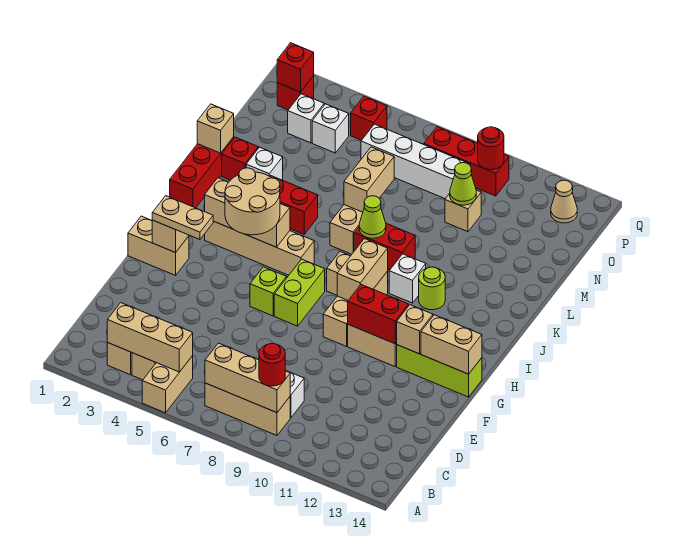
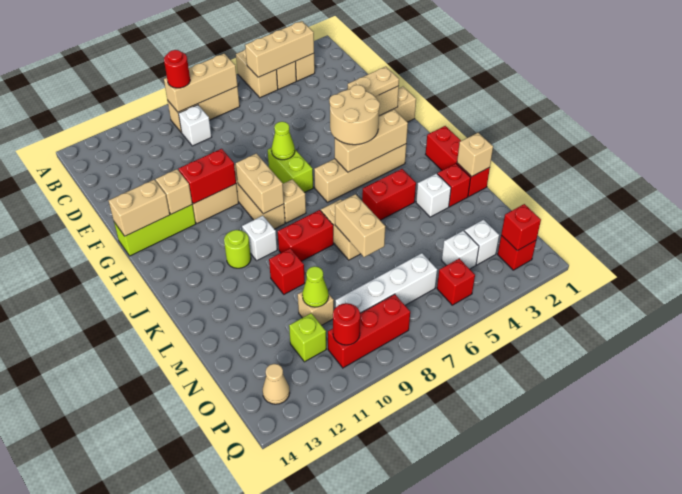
lime brick G6 level 1 -> lime brick O11 level 1
lime cone K8 level 2 -> lime cone G7 level 2
none -> red brick L10 level 1

